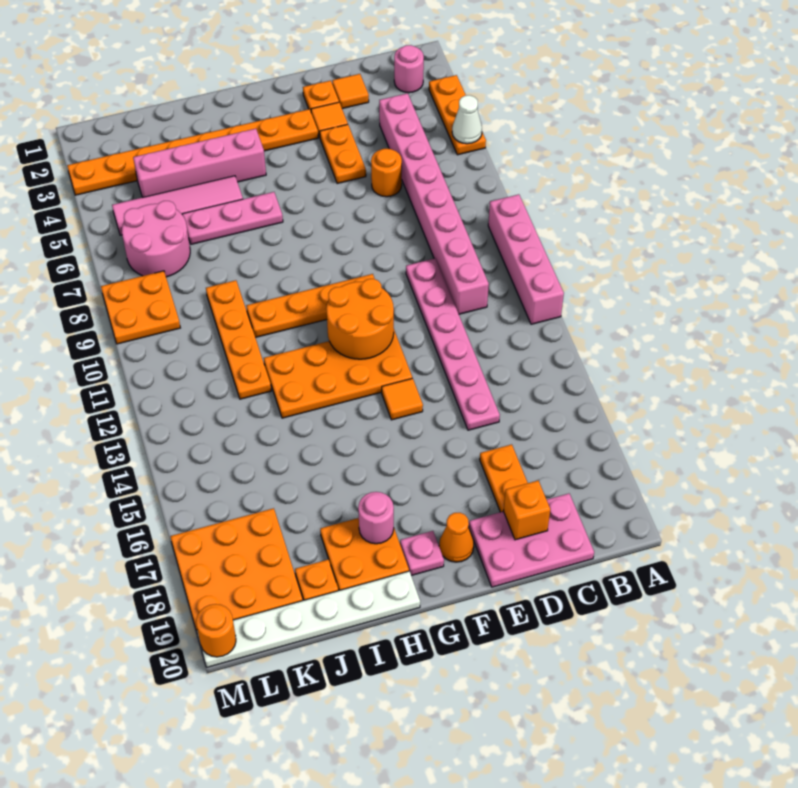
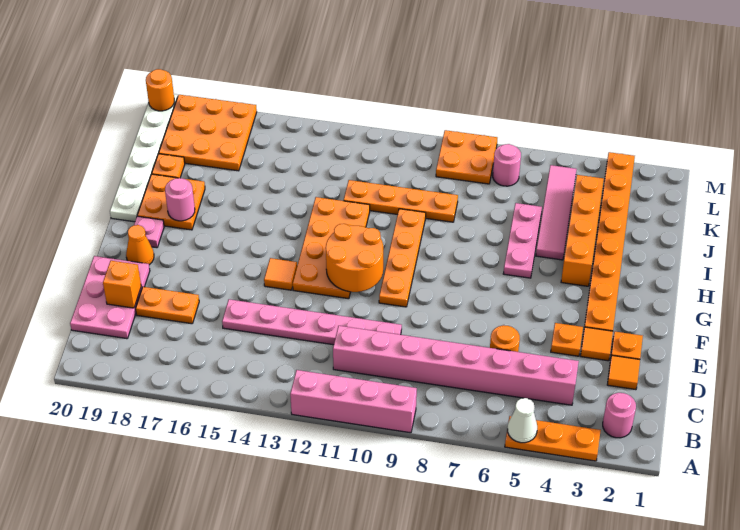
orange plate E4:E5 level 1 -> orange plate E4 level 1
pink brick H4:K4 level 1 -> orange brick H4:K4 level 1
pink round brick K6:L7 level 1 -> pink round brick L7 level 1

